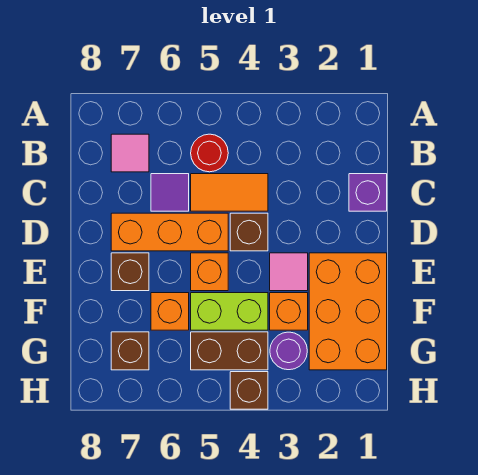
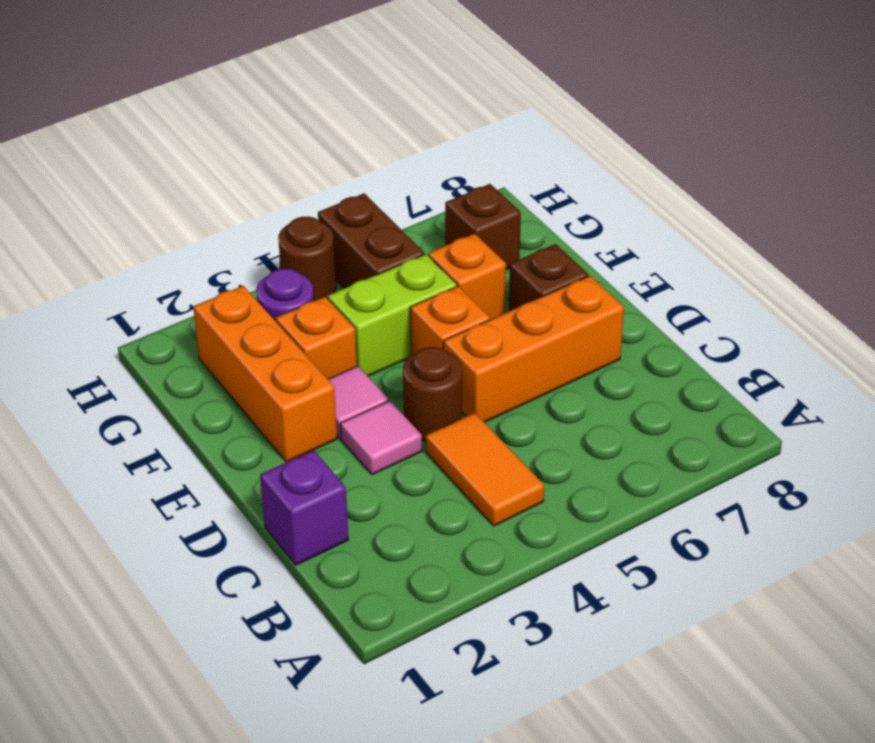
red round brick B5 level 1 -> none
pink tile B7 level 1 -> pink tile D3 level 1
orange tile C4:C5 level 1 -> orange tile B4:C4 level 1
purple tile C6 level 1 -> none
brown brick D4 level 1 -> brown round brick D4 level 1
orange brick E1:G2 level 1 -> orange brick E2:G2 level 1
brown brick G4:G5 level 1 -> brown brick G5:H5 level 1
brown brick H4 level 1 -> brown round brick H4 level 1

